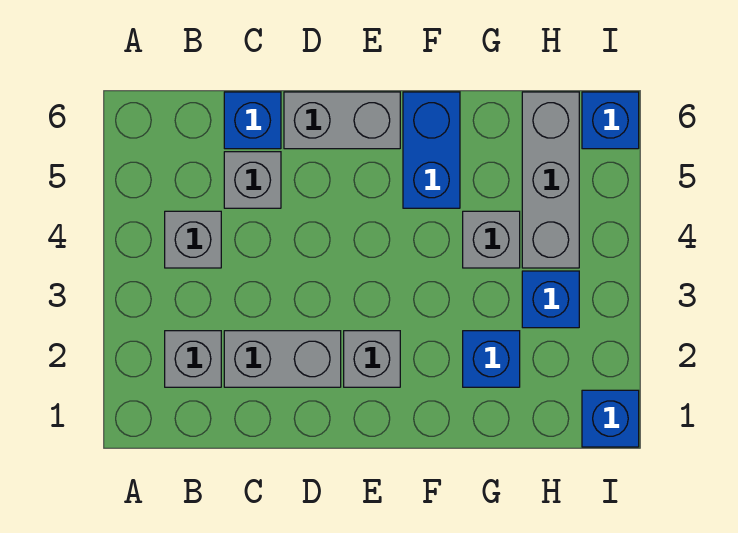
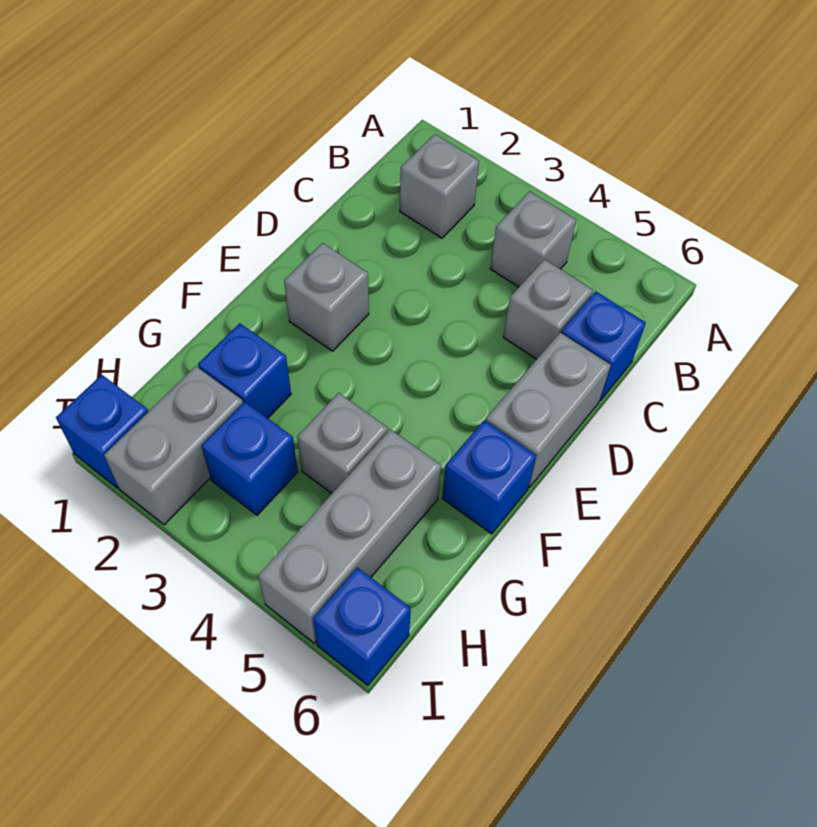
grey brick C2:D2 level 1 -> grey brick H2:I2 level 1
blue brick F5:F6 level 1 -> blue brick F6 level 1
grey brick H4:H6 level 1 -> grey brick G5:I5 level 1

